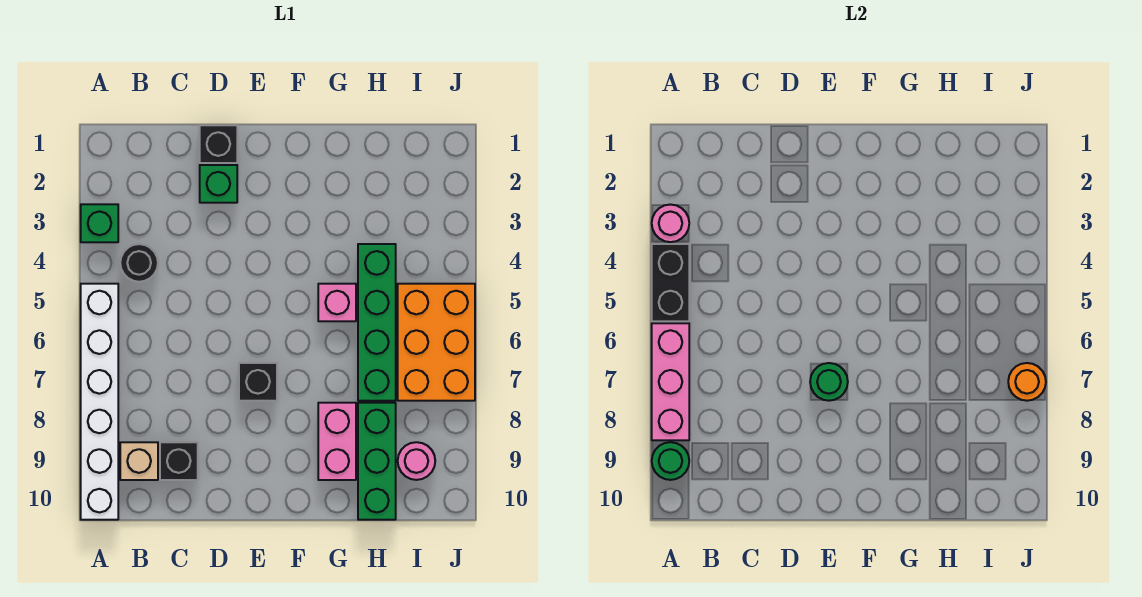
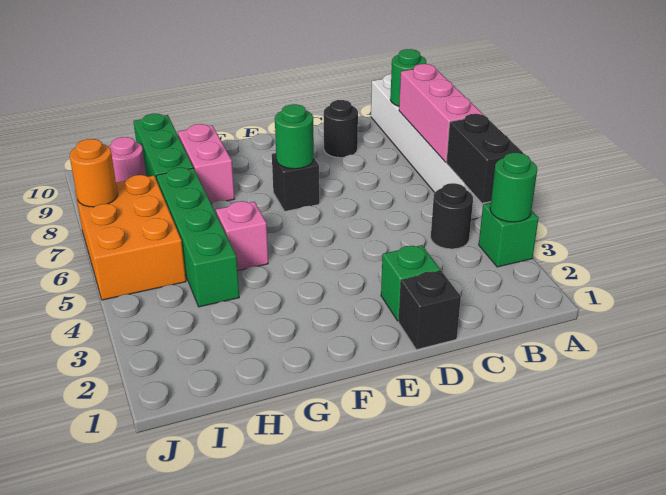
pink round brick A3 level 2 -> green round brick A3 level 2
tan brick B9 level 1 -> none
black brick C9 level 1 -> black round brick C9 level 1

